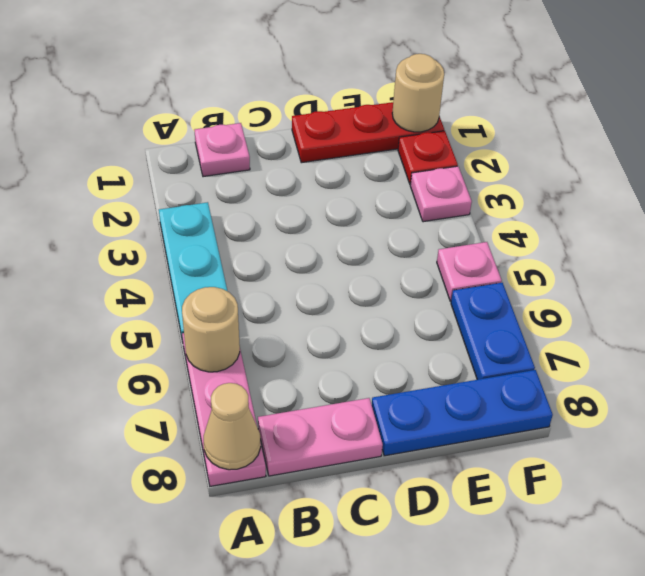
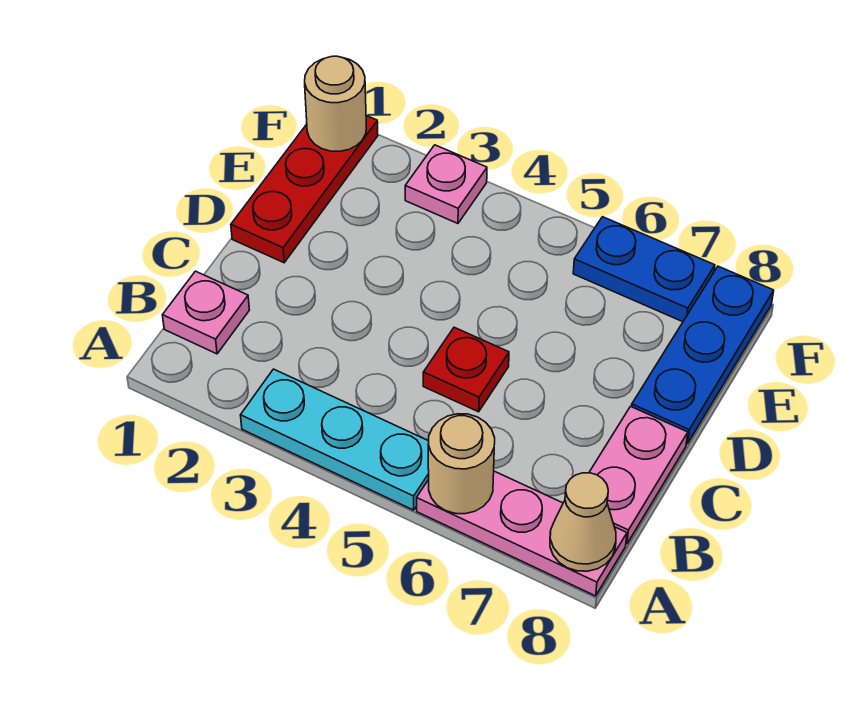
red plate F2 level 1 -> red plate C5 level 1
pink plate F5 level 1 -> none

